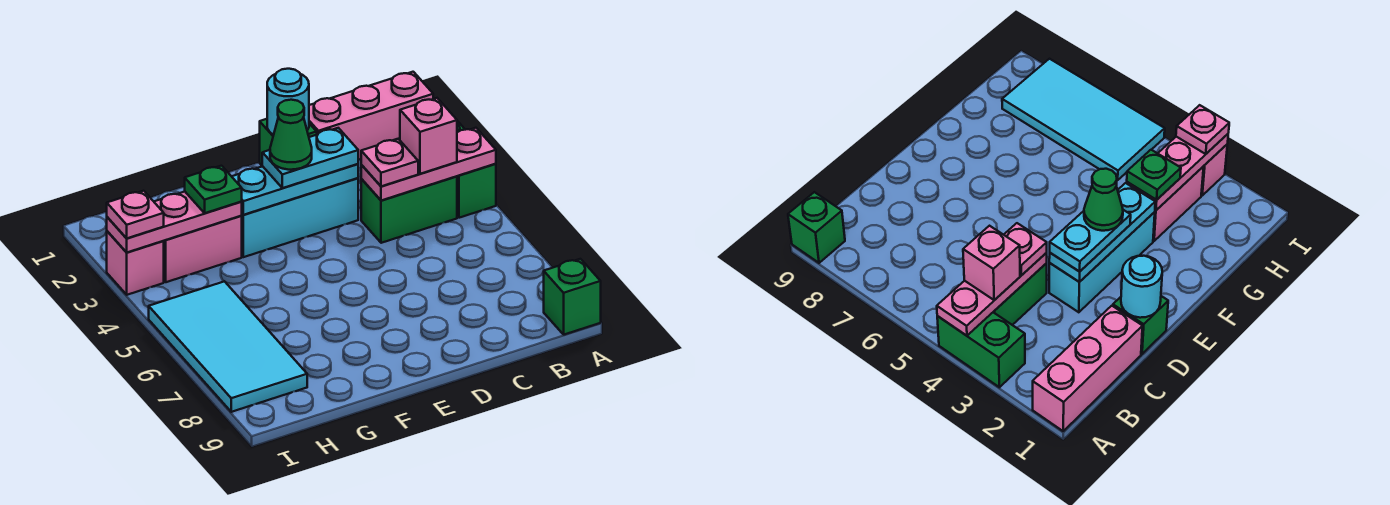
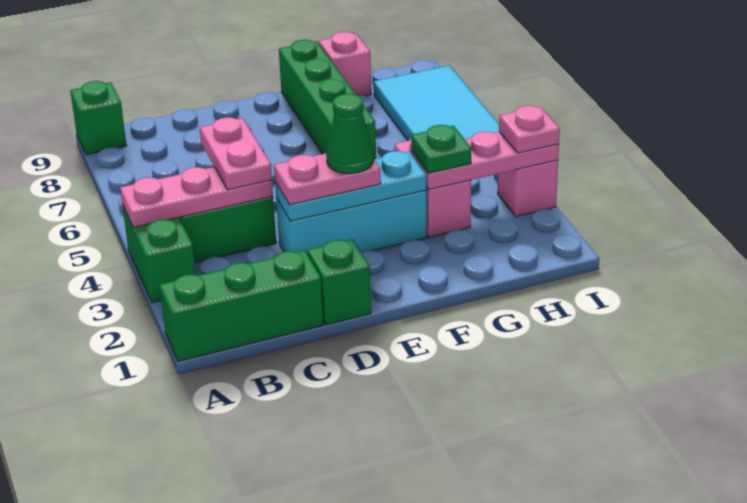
pink brick A1:C1 level 1 -> green brick A1:C1 level 1
pink brick B4 level 3 -> pink brick G9 level 1
pink plate C4 level 3 -> pink plate C4:C5 level 3
cyan round brick D1 level 2 -> none
cyan plate D3:E3 level 3 -> pink plate D3:E3 level 3
none -> green brick F6:F9 level 1
pink brick G3:H3 level 1 -> pink brick G3:G4 level 1

